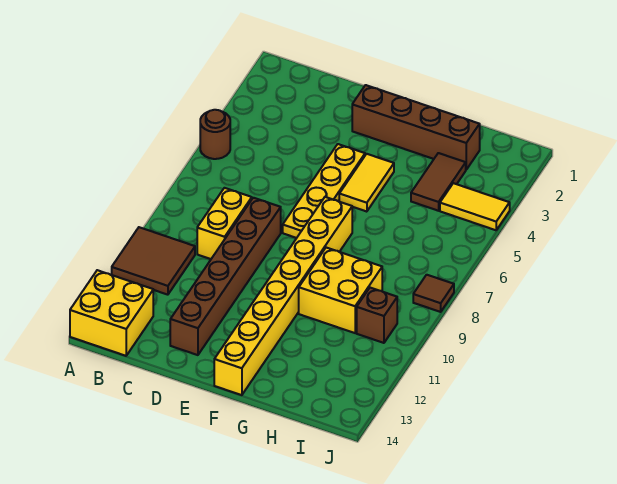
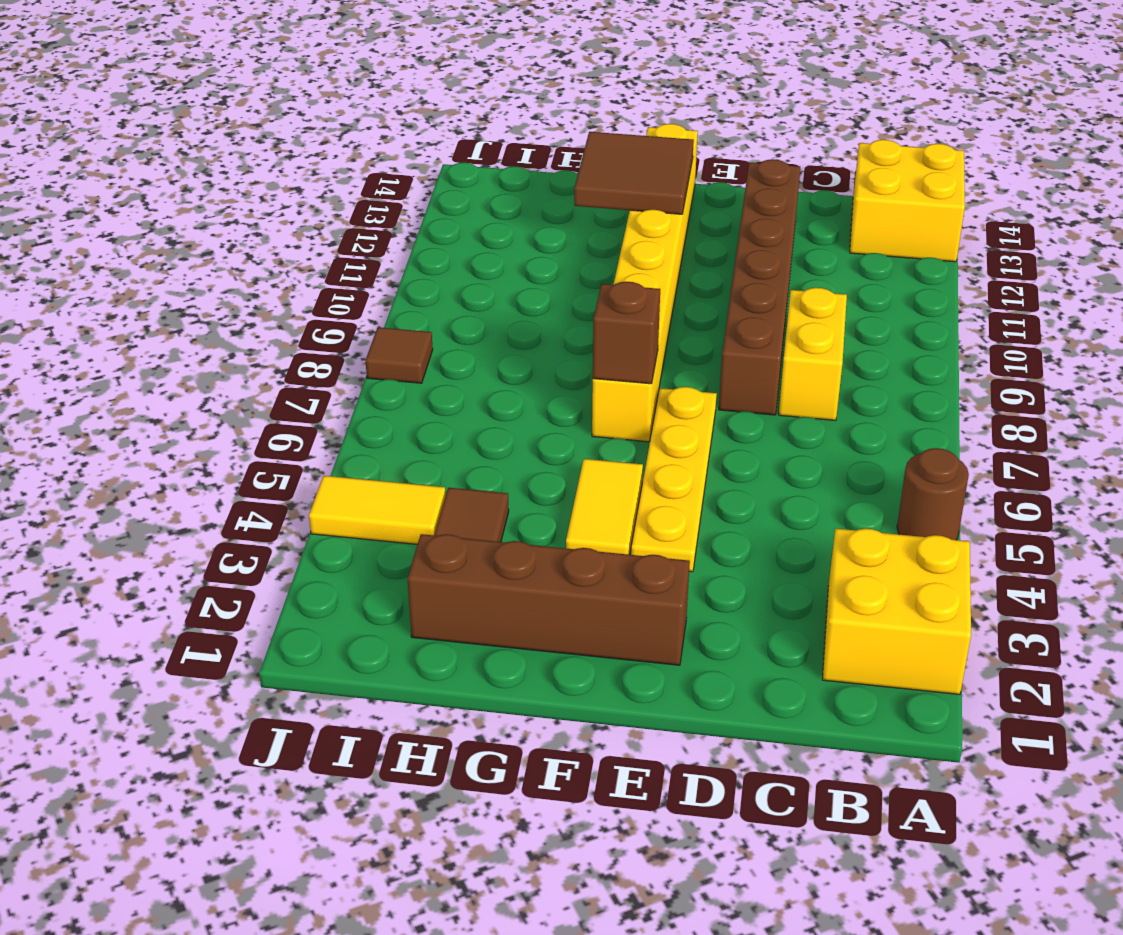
brown tile A10:B11 level 1 -> brown tile F12:G13 level 2
yellow brick G9:H10 level 1 -> yellow brick A2:B3 level 1
brown brick I10 level 1 -> brown brick F7 level 2

